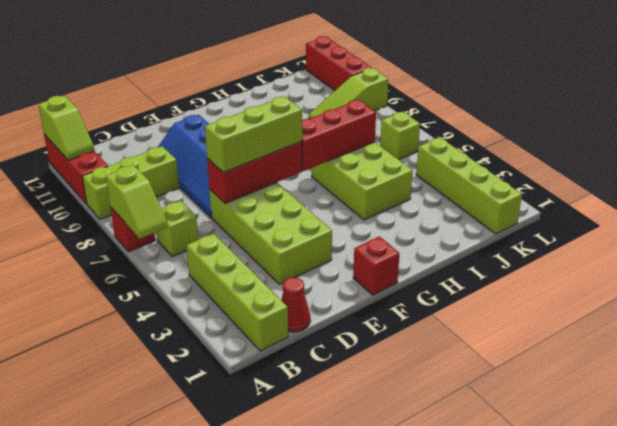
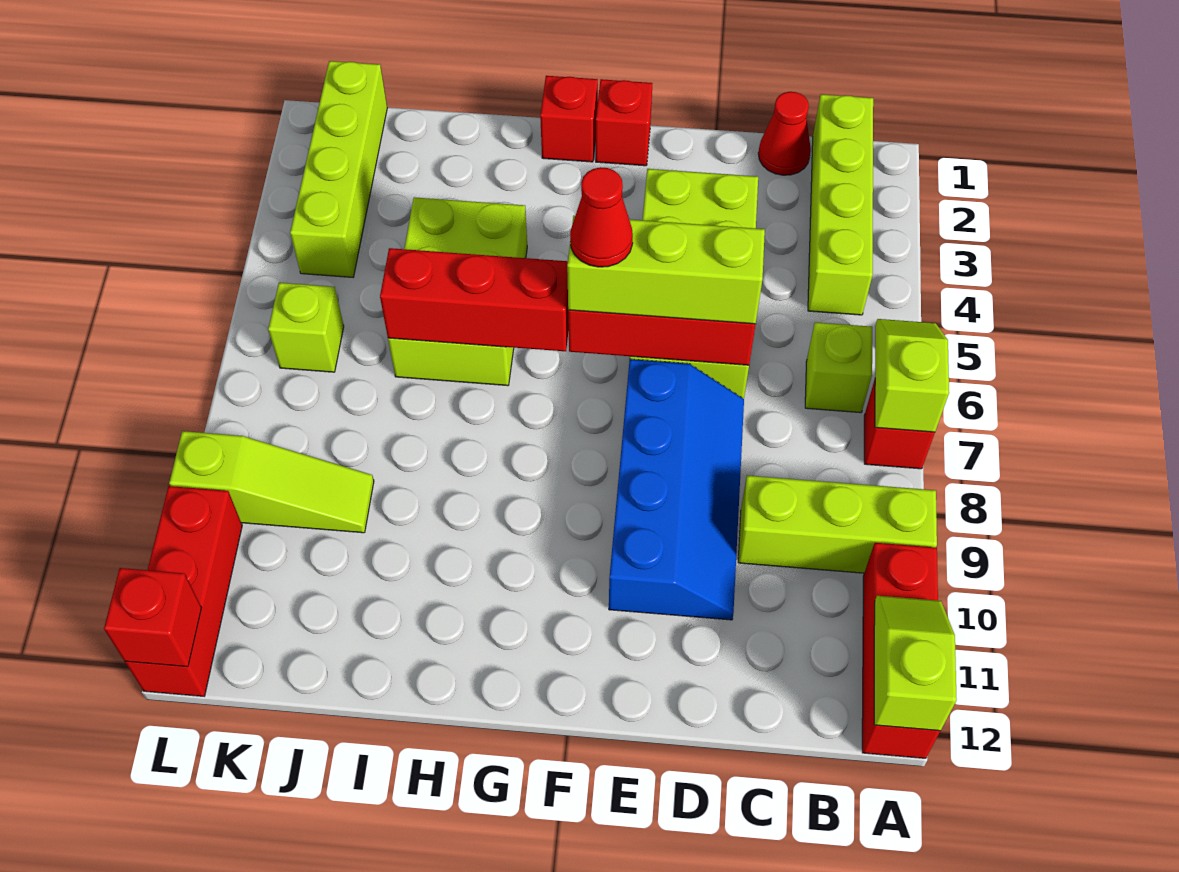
none -> red cone F6 level 4
none -> red brick G1 level 1
none -> red brick L12 level 2

